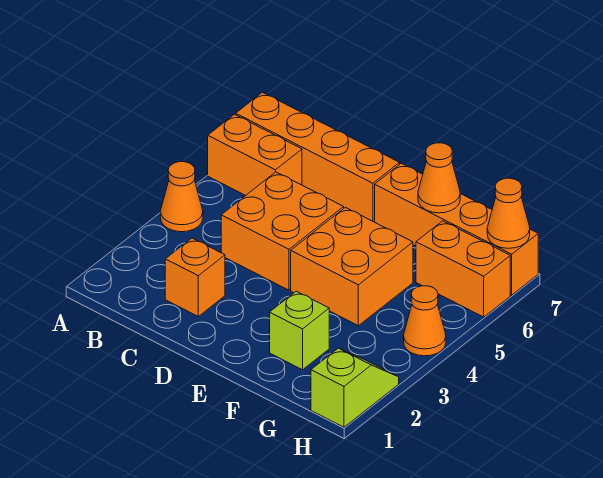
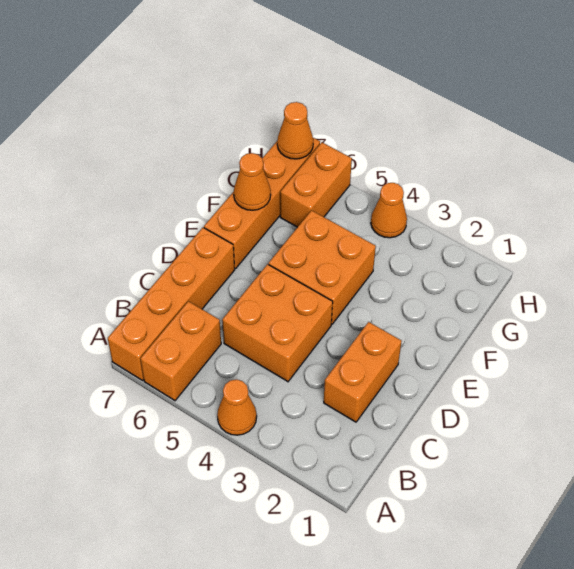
orange brick C2 level 1 -> orange brick C2:D2 level 1
lime brick F2 level 1 -> none
lime slope H1:H2 level 1 top 1 -> none

